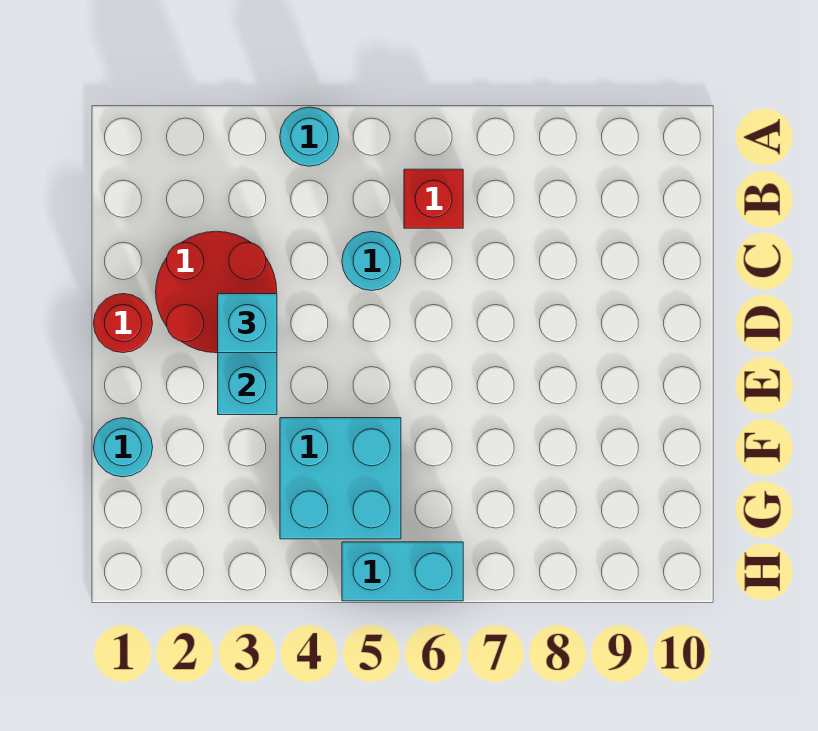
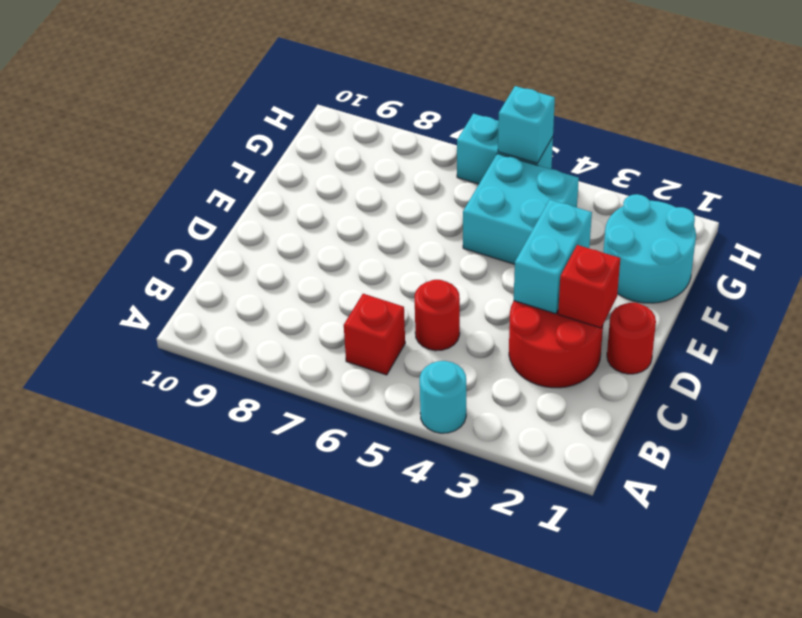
cyan round brick C5 level 1 -> red round brick C5 level 1
none -> red brick D2 level 2
cyan brick D3 level 3 -> cyan brick H5 level 2
cyan round brick F1 level 1 -> cyan round brick F1:G2 level 1

